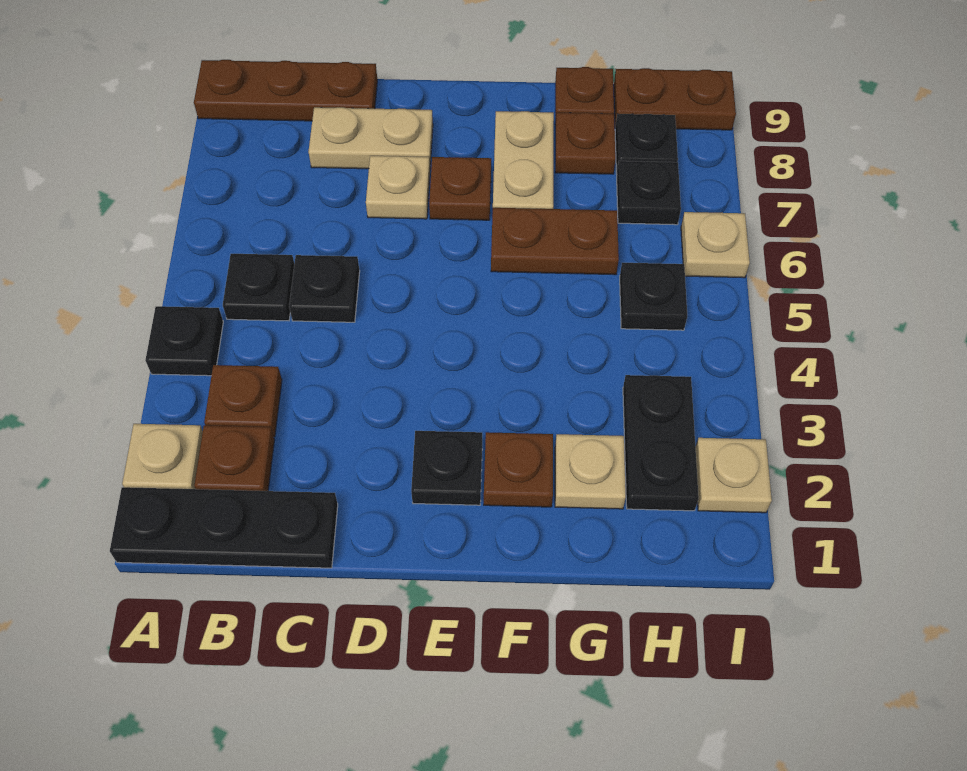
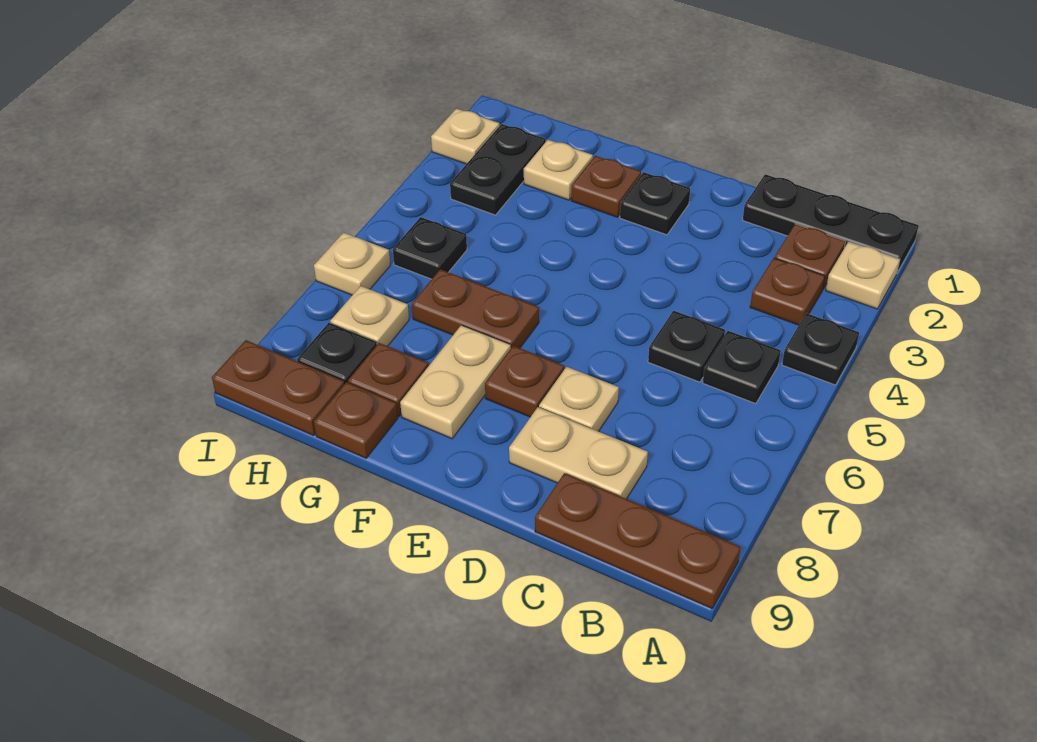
black plate H7 level 1 -> tan plate H7 level 1

